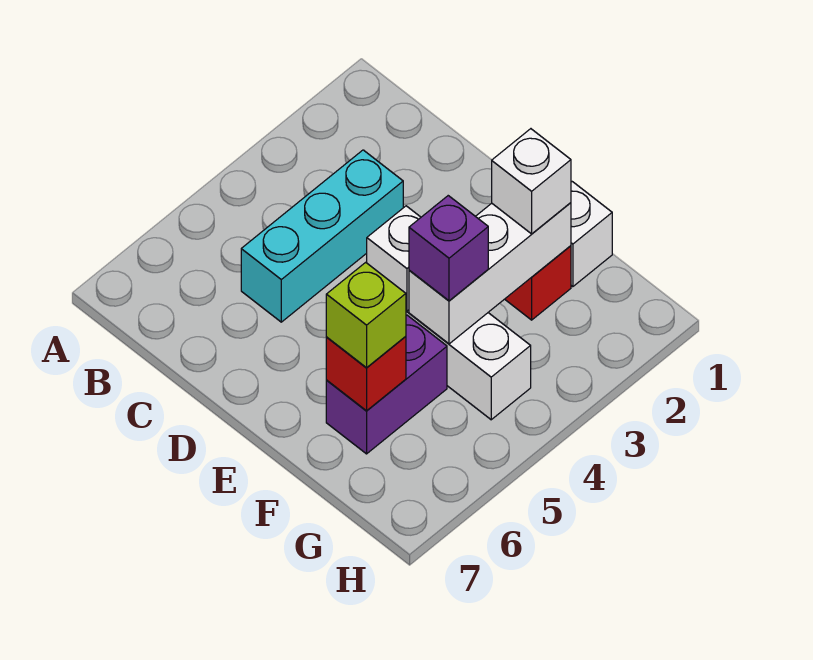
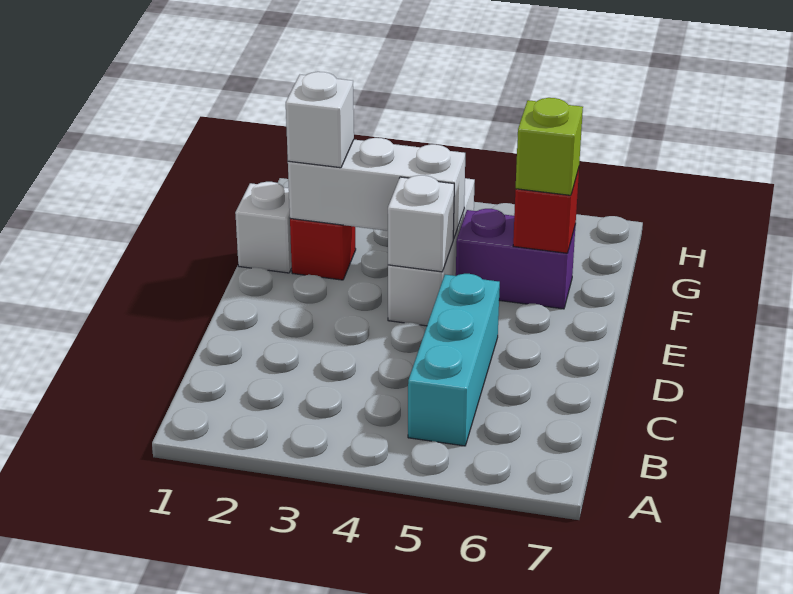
cyan brick C3:C5 level 1 -> cyan brick B5:D5 level 1
purple brick F4 level 3 -> none

